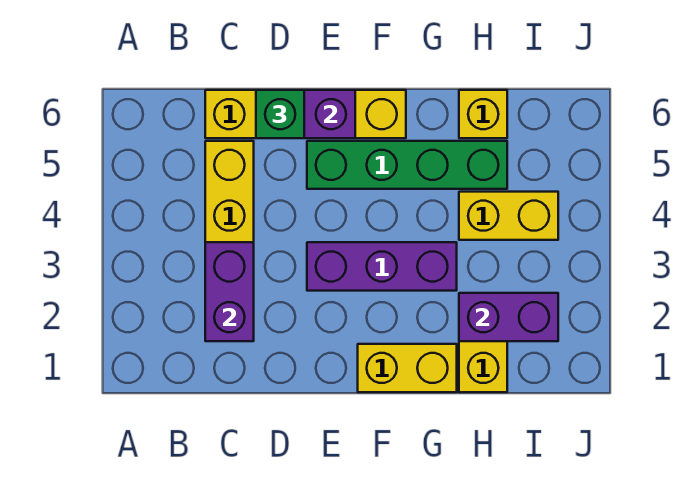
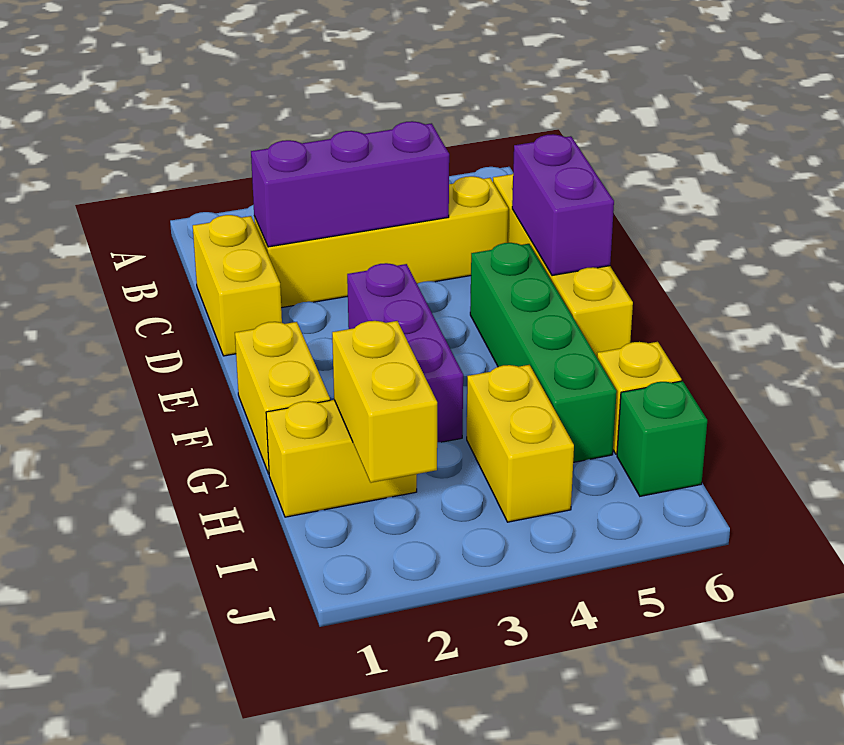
none -> yellow brick C1:D1 level 1
purple brick C2:C3 level 2 -> purple brick C2:C4 level 2
green brick D6 level 3 -> green brick I6 level 1
purple brick H2:I2 level 2 -> yellow brick H2:I2 level 2

